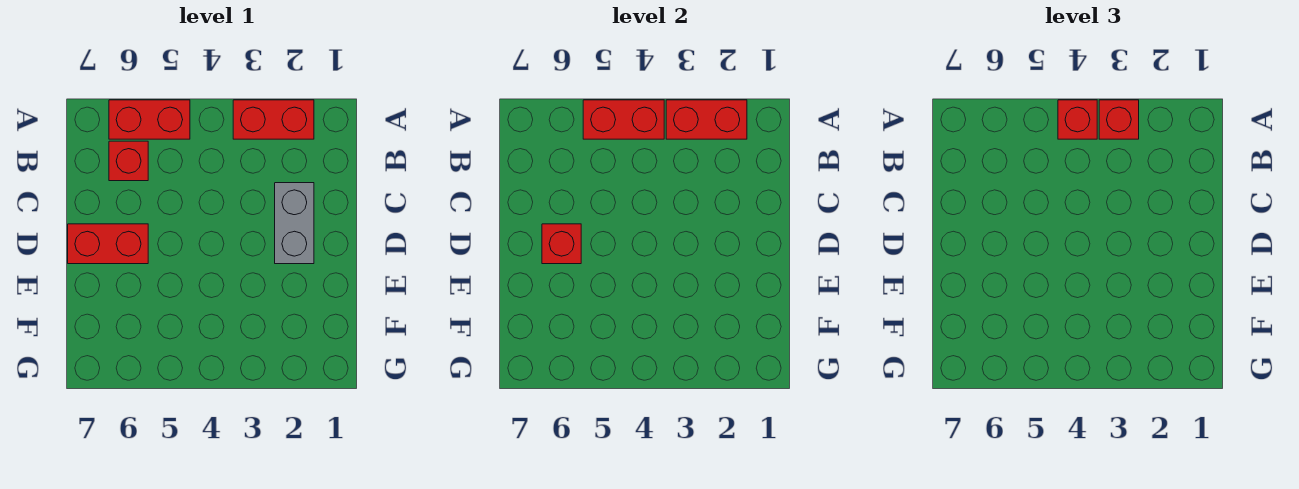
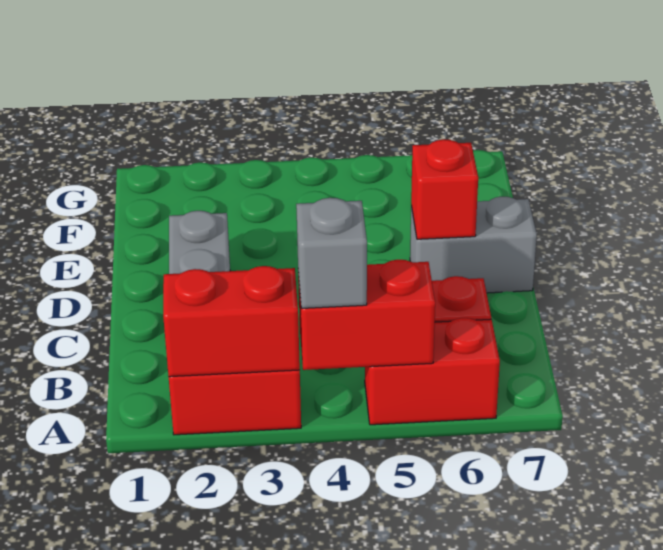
red brick A3 level 3 -> none
red brick A4 level 3 -> grey brick A4 level 3
red brick D6:D7 level 1 -> grey brick D6:D7 level 1

